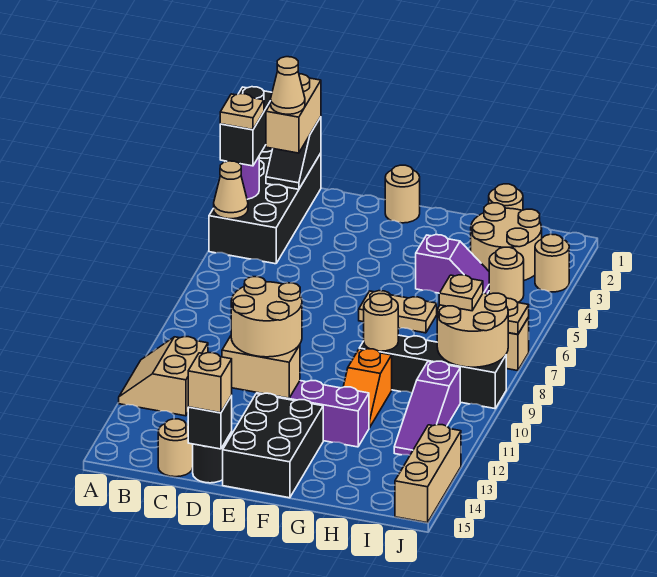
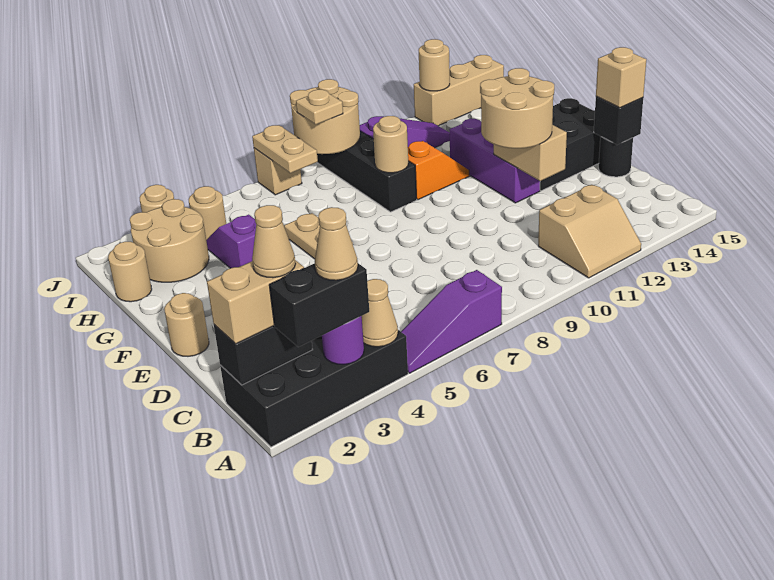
tan plate A3 level 4 -> tan cone A3 level 4
none -> purple slope A5:A7 level 1 top 7
tan round brick C15 level 1 -> tan round brick J13 level 2

